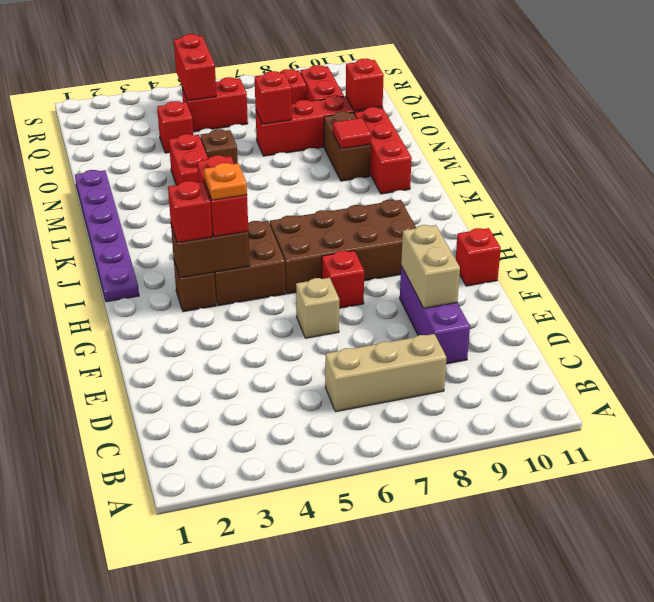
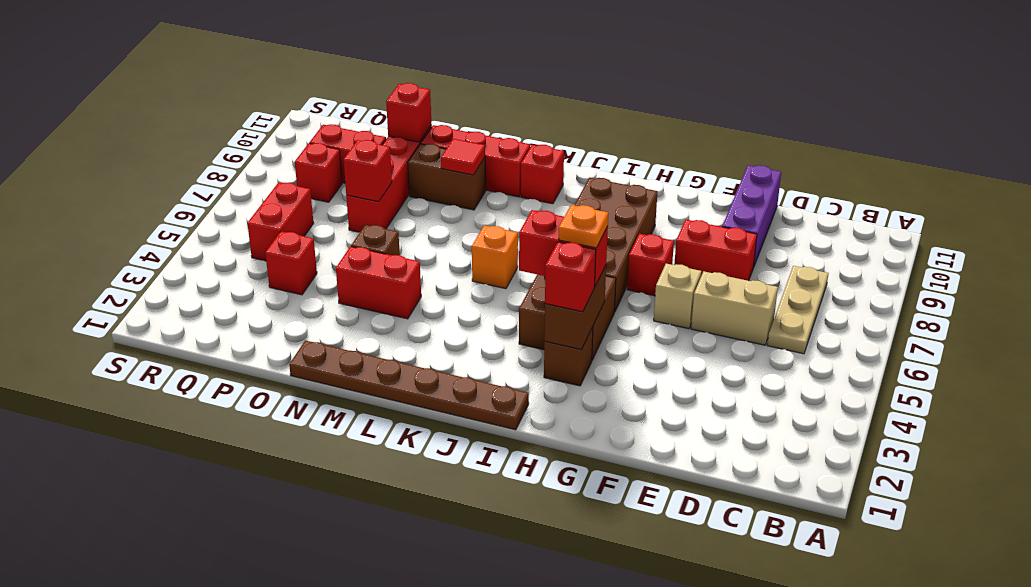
tan brick C6:C8 level 1 -> tan plate C6:C8 level 1
purple brick D9:F9 level 1 -> purple brick E9:E11 level 1
tan brick E9:F9 level 2 -> tan brick D6:E6 level 1
red brick G11 level 1 -> red brick K10 level 1
purple plate I1:N1 level 1 -> brown plate I1:N1 level 1
none -> orange brick K6 level 1
red brick Q5:R5 level 2 -> red brick E8:F8 level 1

